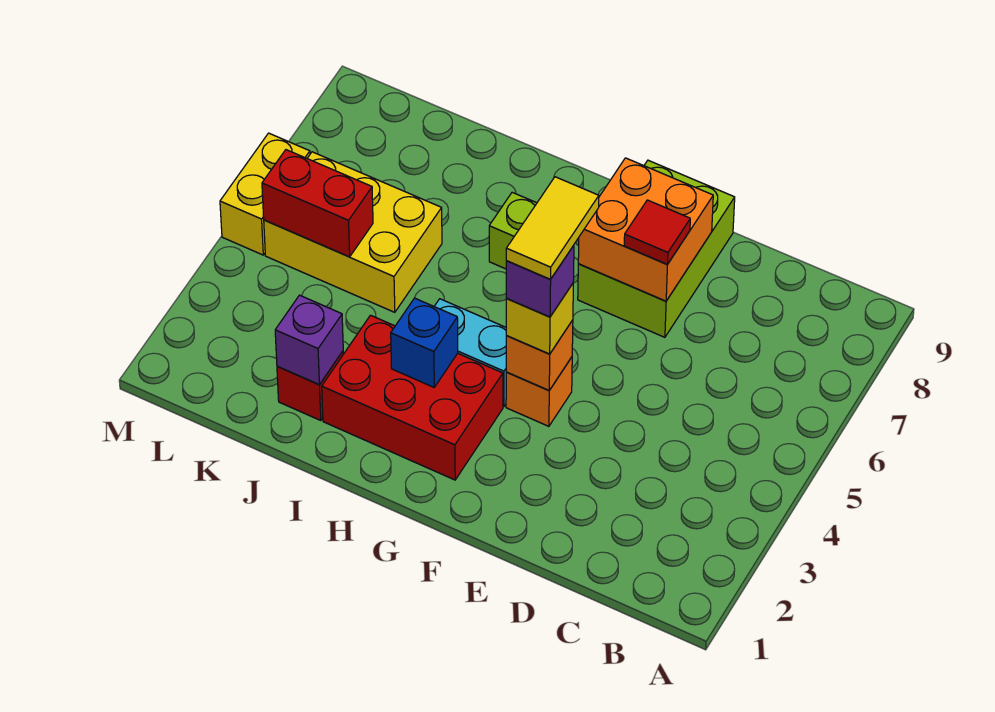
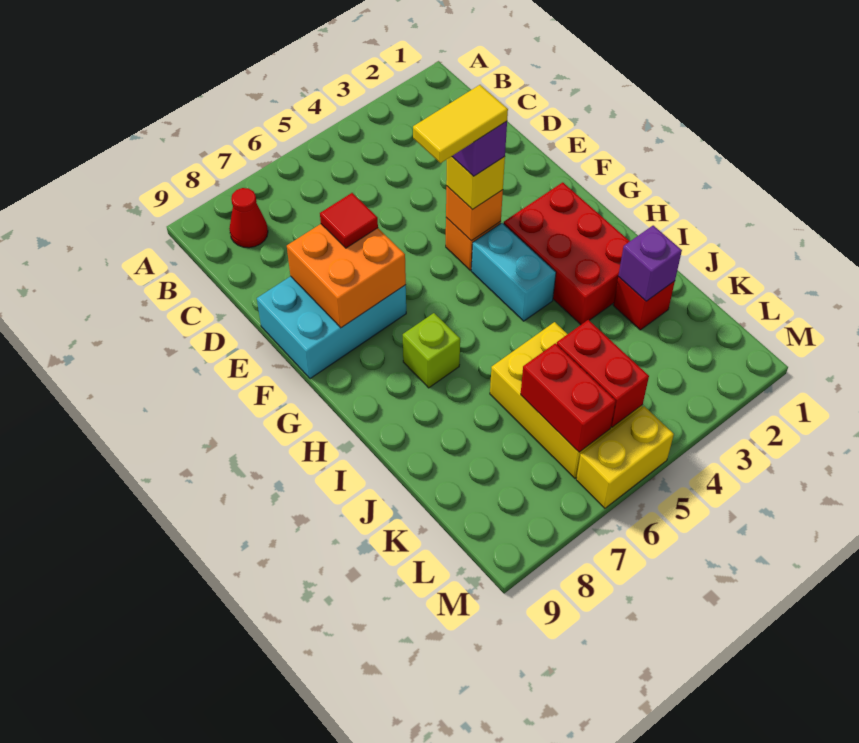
none -> red cone B8 level 1
lime brick E7:F9 level 1 -> cyan brick E7:F9 level 1
blue brick H3 level 2 -> none
none -> red brick K6:L6 level 2

